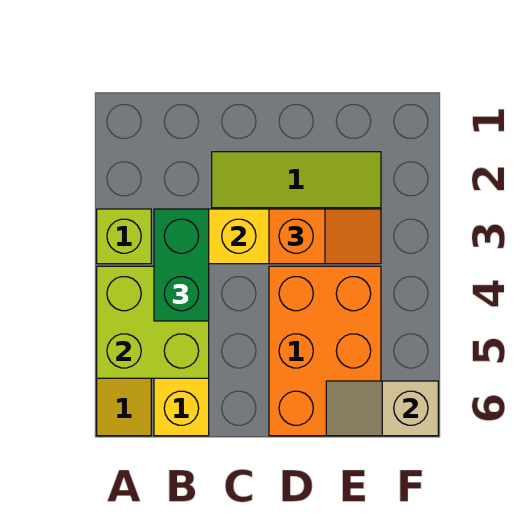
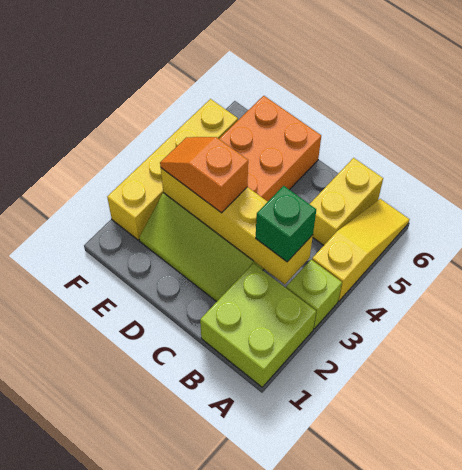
lime brick A4:B5 level 2 -> lime brick A1:B2 level 1
green brick B3:B4 level 3 -> green brick B3 level 3
tan slope E6:F6 level 2 top F -> none
none -> yellow brick F2:F5 level 1

